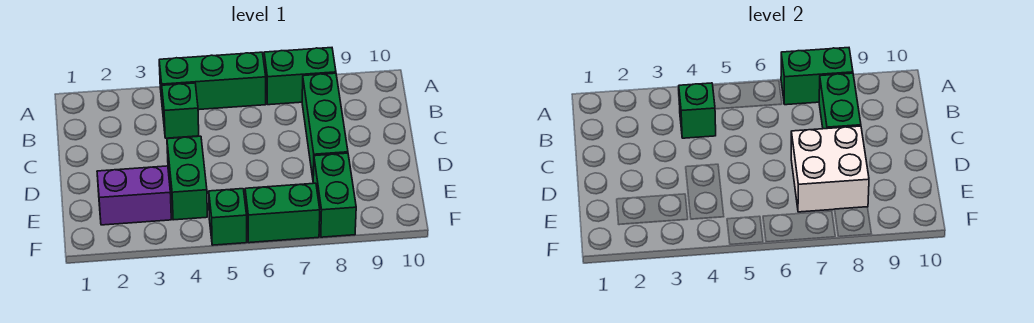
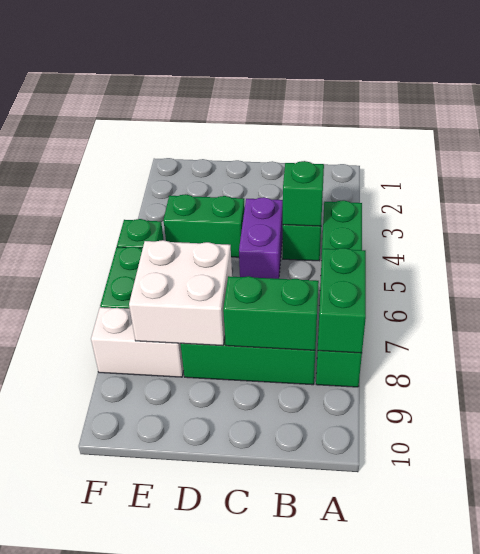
purple brick E2:E3 level 1 -> purple brick C4:C5 level 1
green brick E8:F8 level 1 -> white brick E8:F8 level 1

